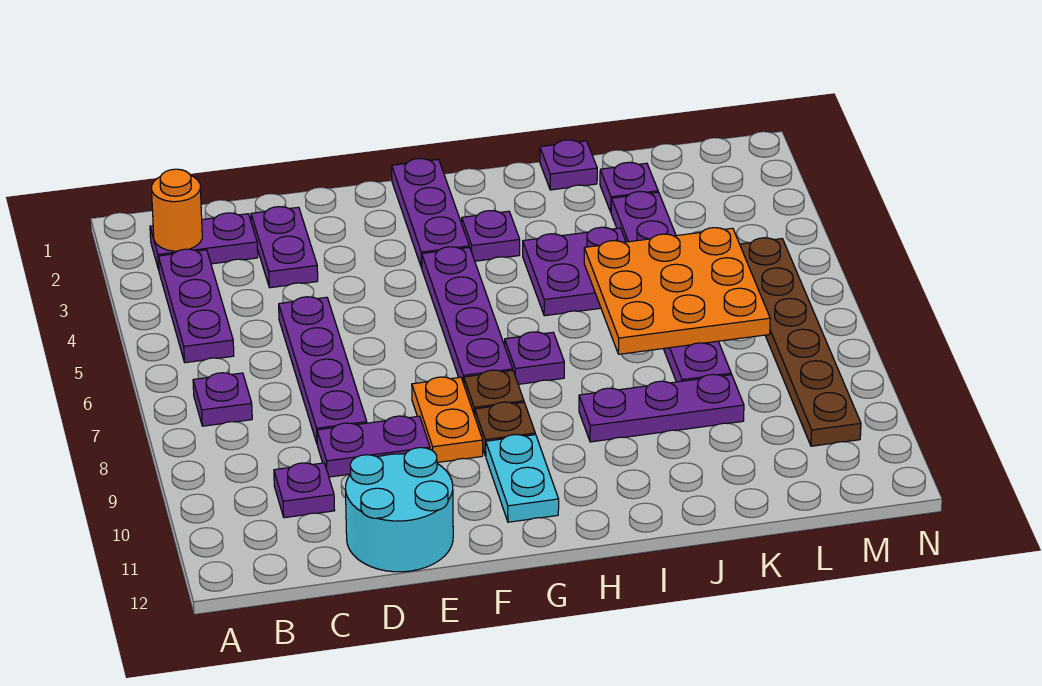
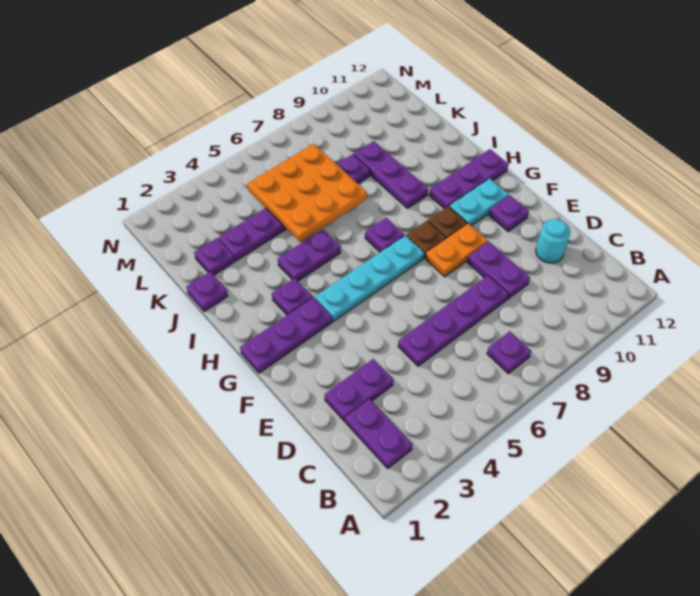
orange round brick B2 level 2 -> none
purple plate B3:B5 level 1 -> purple plate H10:H12 level 1
purple plate C10 level 1 -> purple plate F11 level 1
cyan round brick D11:E12 level 1 -> cyan round brick D11 level 1
purple plate G4:G7 level 1 -> cyan plate G4:G7 level 1
purple plate I4:J5 level 1 -> purple plate I4:I5 level 1
brown plate M5:M10 level 1 -> none

